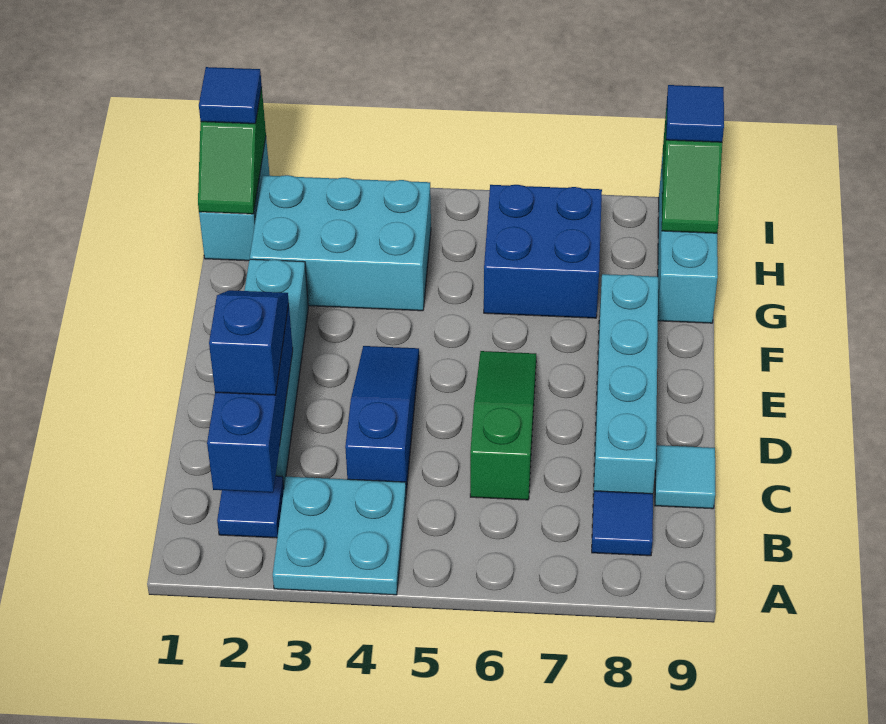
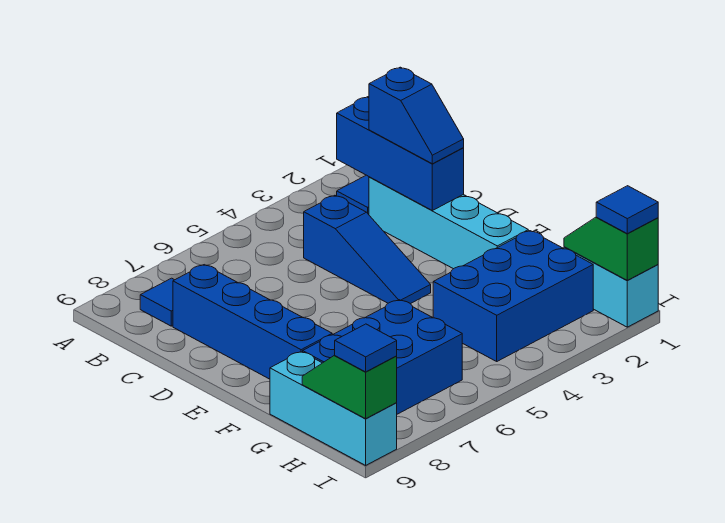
cyan plate A3:B4 level 1 -> none
green slope C6:E6 level 1 top C -> none
cyan brick C8:F8 level 1 -> blue brick C8:F8 level 1
cyan tile C9 level 1 -> none
cyan brick G2:H4 level 1 -> blue brick G2:H4 level 1
blue brick G6:H7 level 1 -> blue brick G6:H8 level 1

